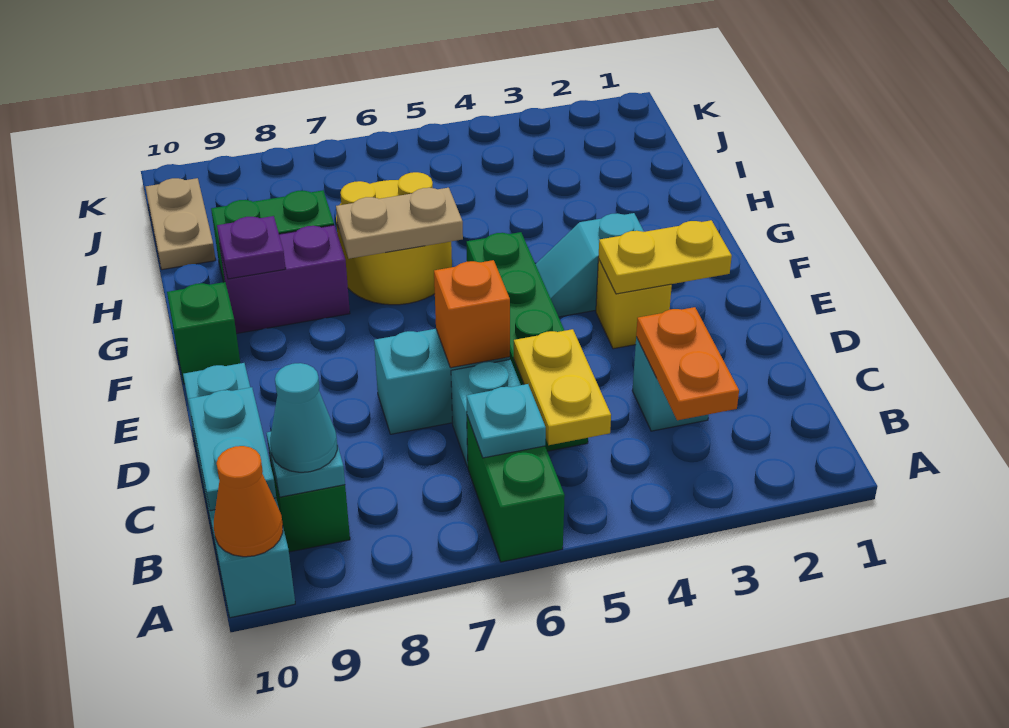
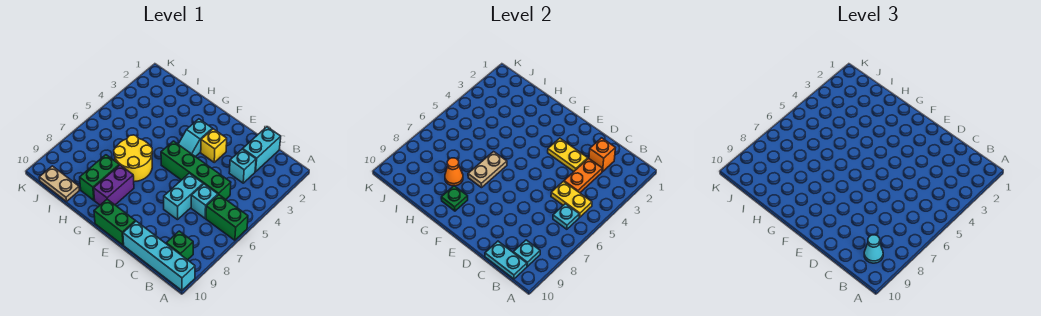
orange cone A10 level 2 -> orange cone H8 level 2
orange plate B3:C3 level 2 -> orange plate C3:C4 level 2
none -> cyan brick C1:C2 level 1
orange brick D6 level 2 -> orange brick C2 level 2
yellow plate E2:E3 level 2 -> yellow plate D3:E3 level 2
green brick F10 level 1 -> green brick E10:F10 level 1
purple plate G9 level 2 -> green plate G9 level 2

